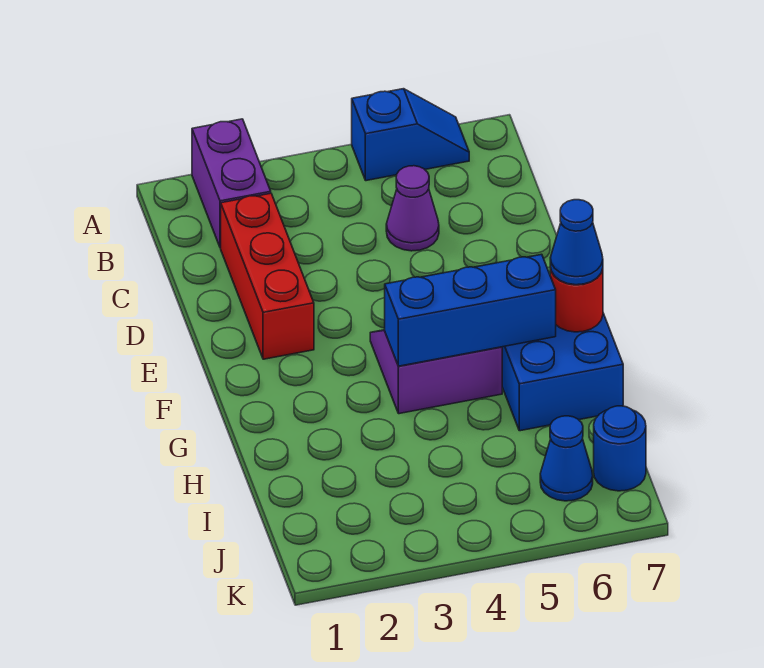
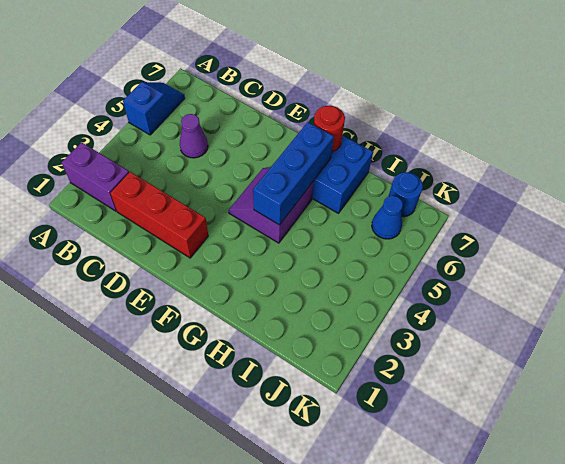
blue cone G7 level 3 -> none

